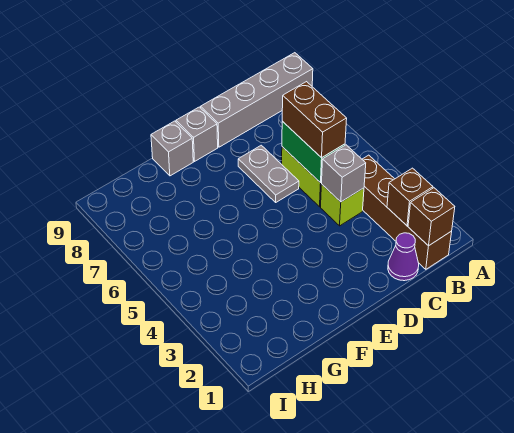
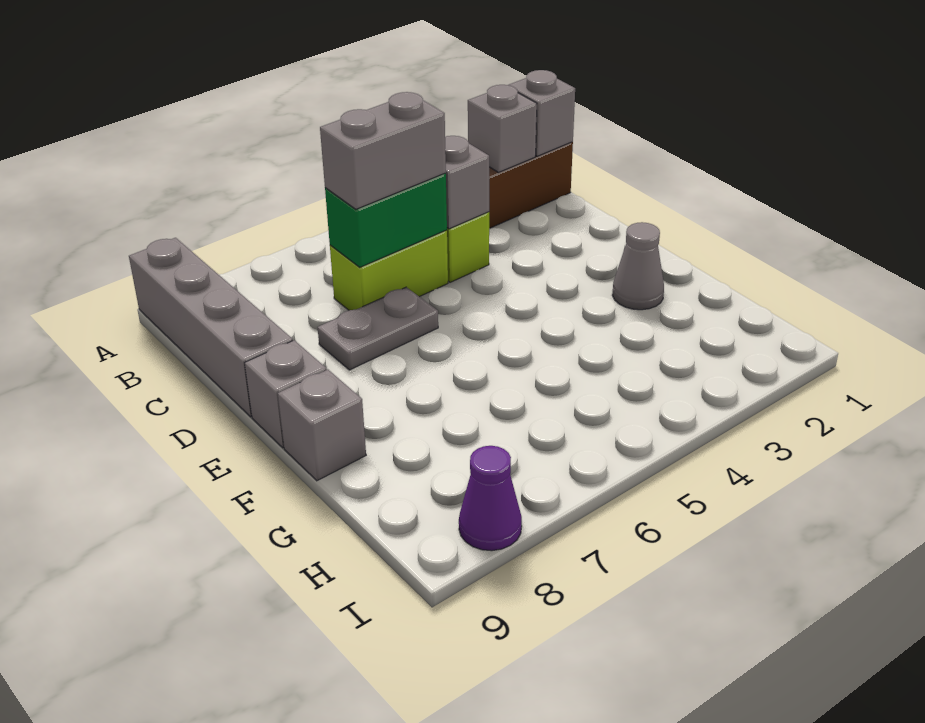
brown brick B1 level 2 -> grey brick B1 level 2
brown brick B2 level 2 -> grey brick B2 level 2
purple cone C1 level 1 -> purple cone I8 level 1
brown brick C5:C6 level 3 -> grey brick C5:C6 level 3
none -> grey cone F2 level 1

